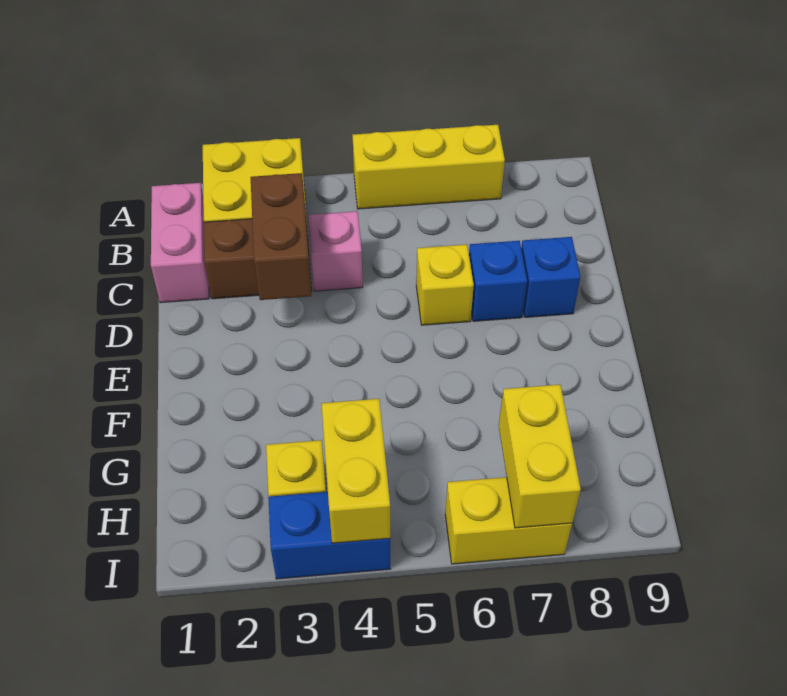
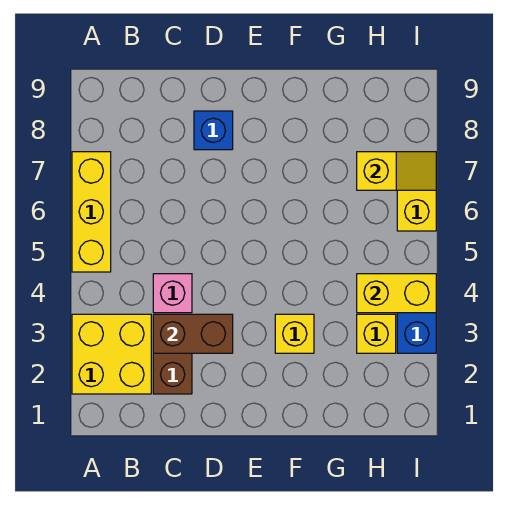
pink brick B1:C1 level 1 -> none
yellow brick D6 level 1 -> yellow brick F3 level 1
blue brick D7 level 1 -> none
yellow brick H7:I7 level 2 -> yellow slope H7:I7 level 2 top H

